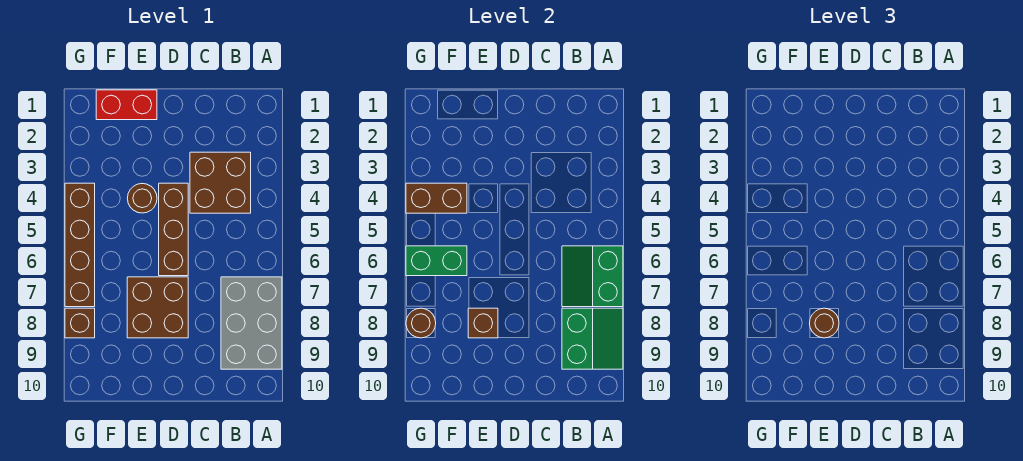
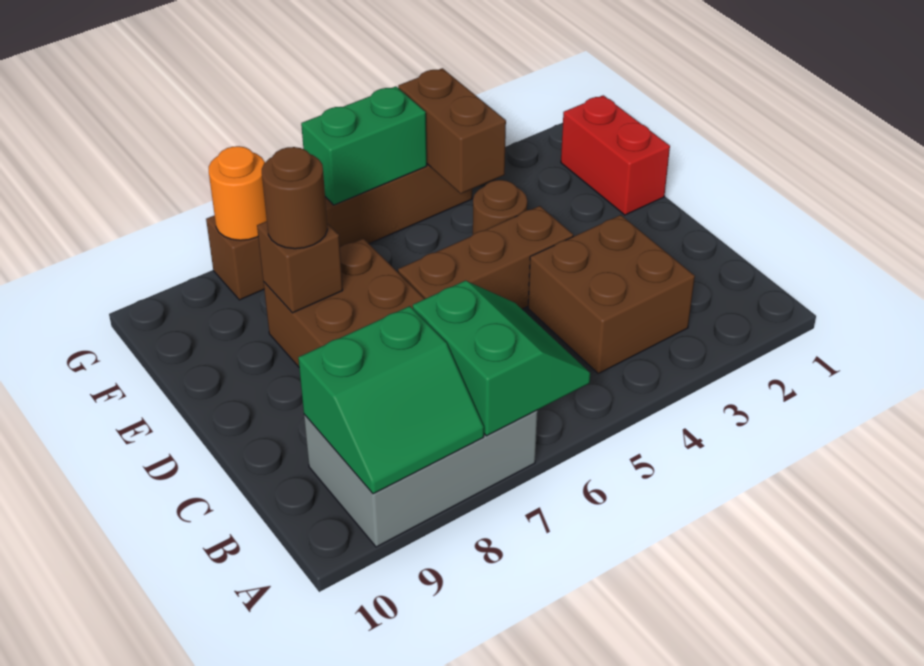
green slope A6:B7 level 2 top A -> green slope A6:B7 level 2 top 7
green brick F6:G6 level 2 -> green brick G5:G6 level 2
brown round brick G8 level 2 -> orange round brick G8 level 2

